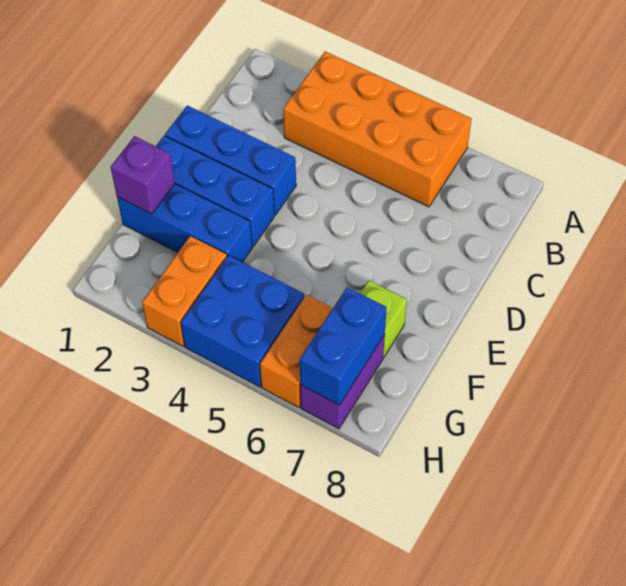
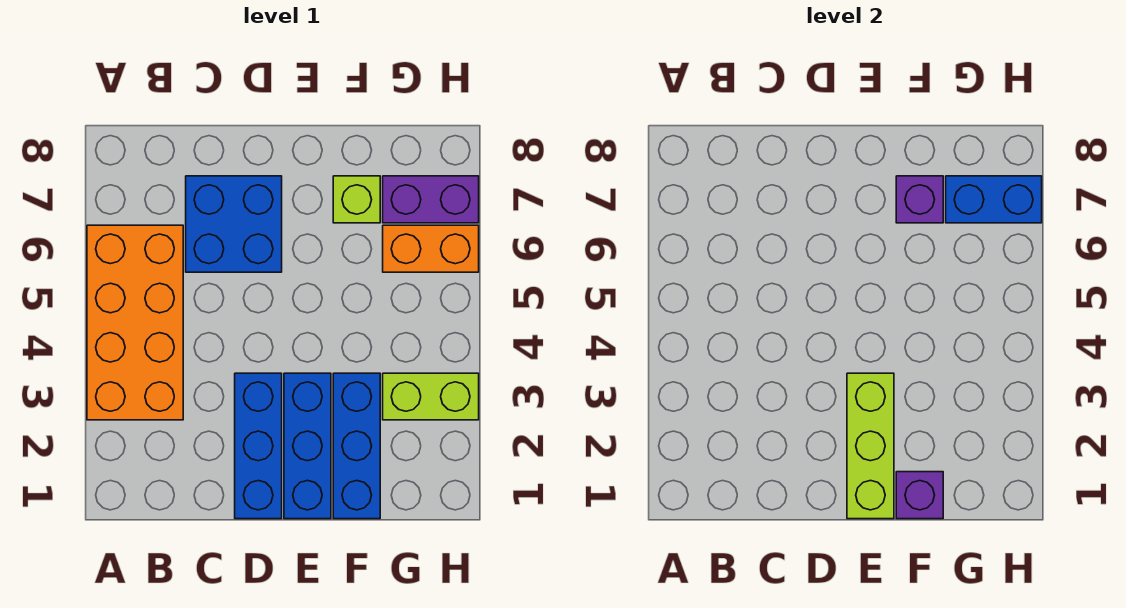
none -> lime brick E1:E3 level 2
none -> purple brick F7 level 2
orange brick G3:H3 level 1 -> lime brick G3:H3 level 1
blue brick G4:H5 level 1 -> blue brick C6:D7 level 1

